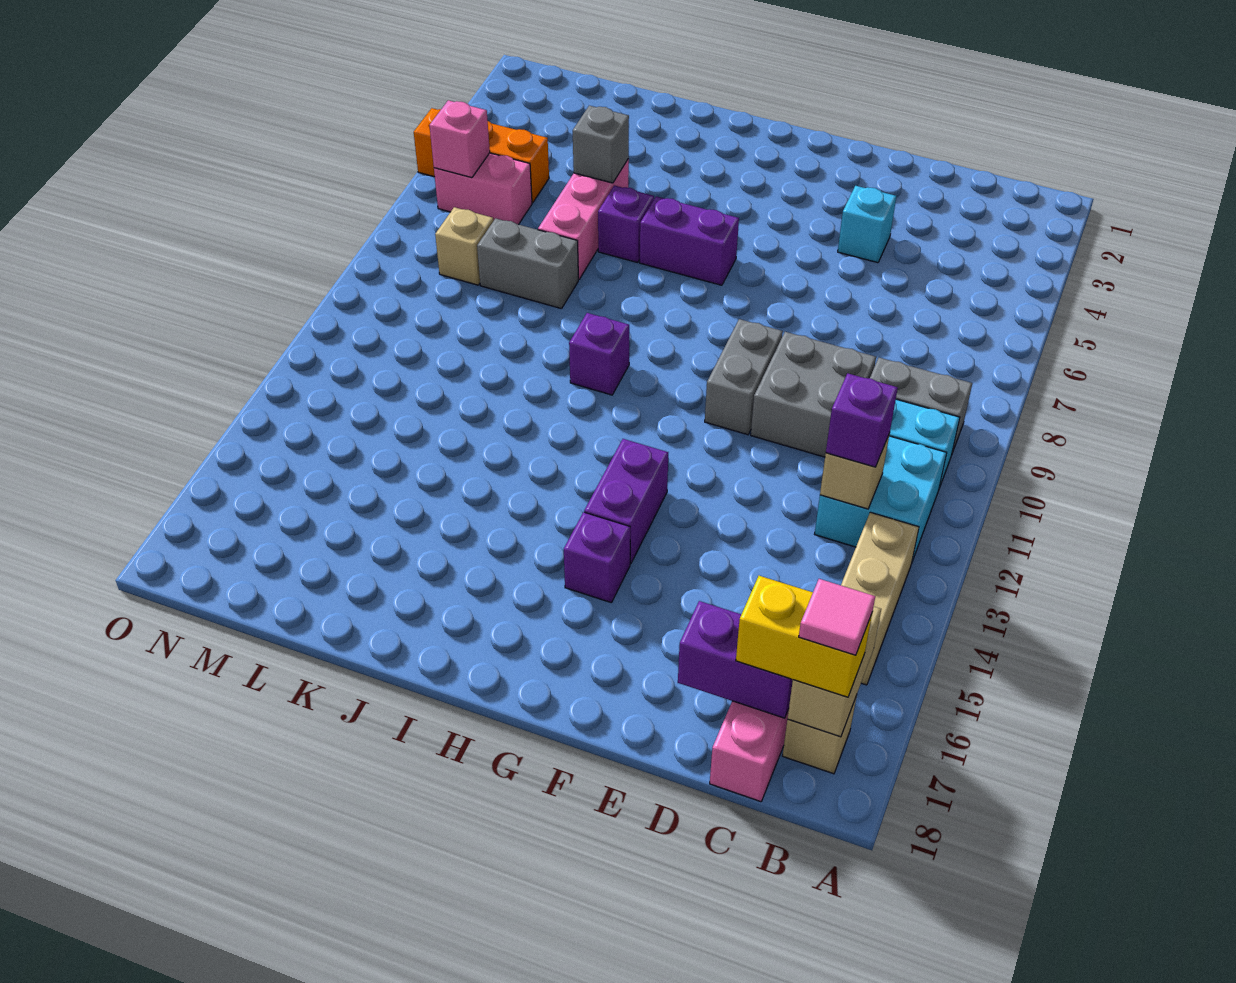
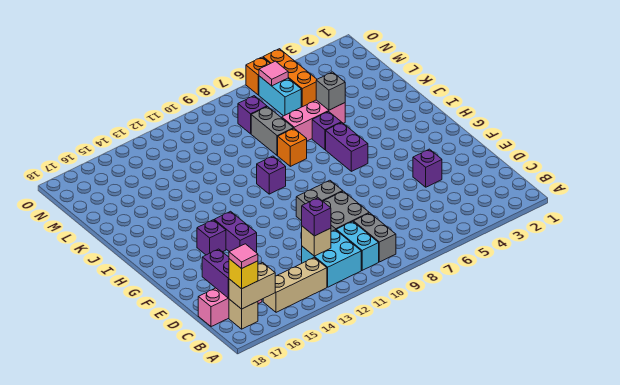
yellow brick B17:C17 level 3 -> yellow brick B17 level 3
cyan brick E4 level 1 -> purple brick E4 level 1
purple brick G13:G14 level 1 -> purple brick F14:G14 level 1
none -> orange brick J8 level 1
pink brick M6:N6 level 1 -> cyan brick M6:N6 level 1
tan brick M8 level 1 -> purple brick M8 level 1
pink brick N6 level 2 -> pink tile N6 level 2
none -> orange brick O6 level 1

